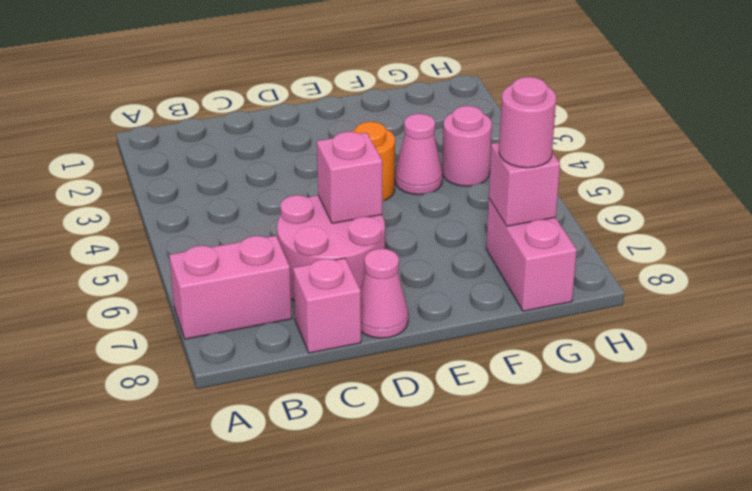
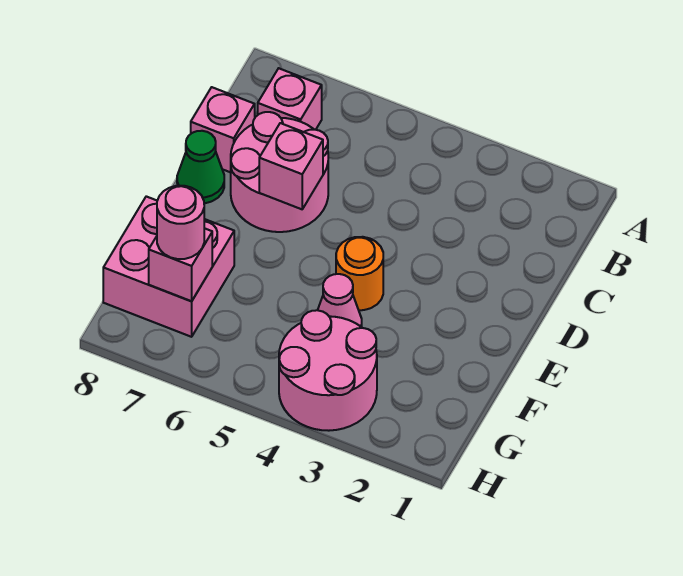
pink brick A7:B7 level 1 -> pink brick B7 level 1
pink cone D8 level 1 -> green cone D8 level 1
pink round brick G4 level 1 -> pink round brick G3:H4 level 1
pink brick G7:G8 level 1 -> pink brick F7:G8 level 1

